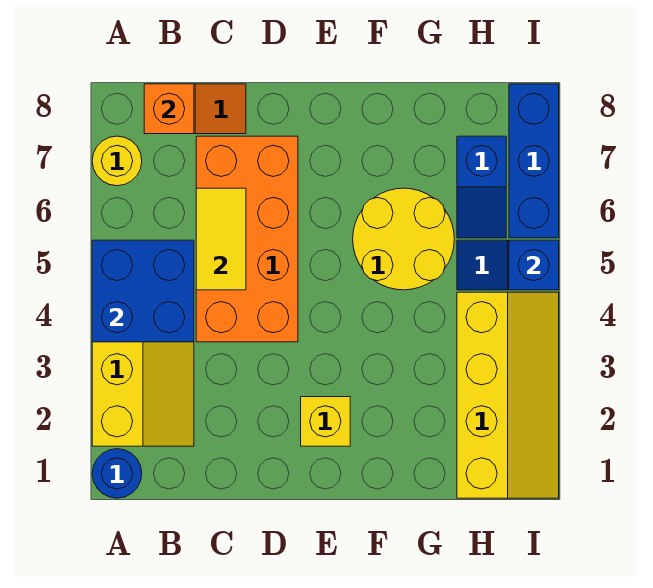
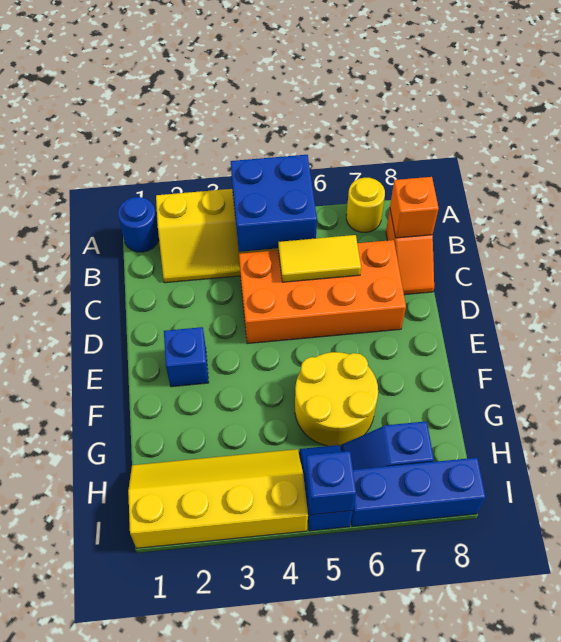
yellow brick E2 level 1 -> blue brick E2 level 1
yellow slope H1:I4 level 1 top H -> yellow slope H1:I4 level 1 top I

